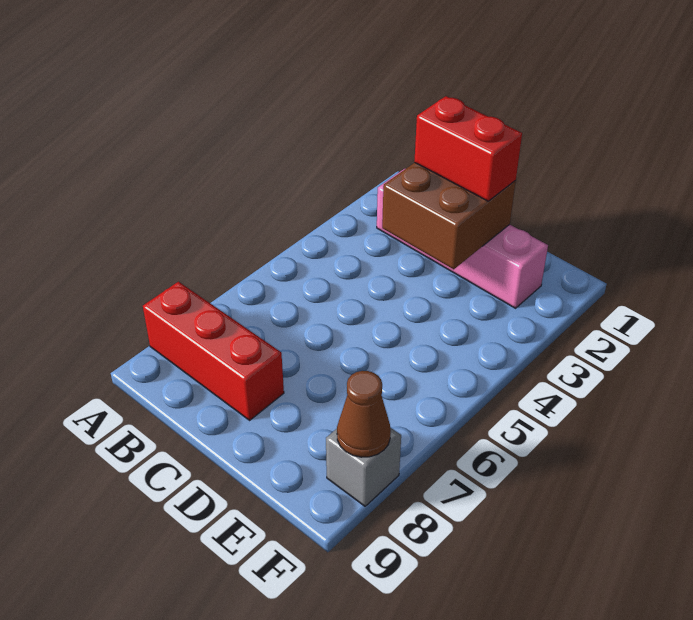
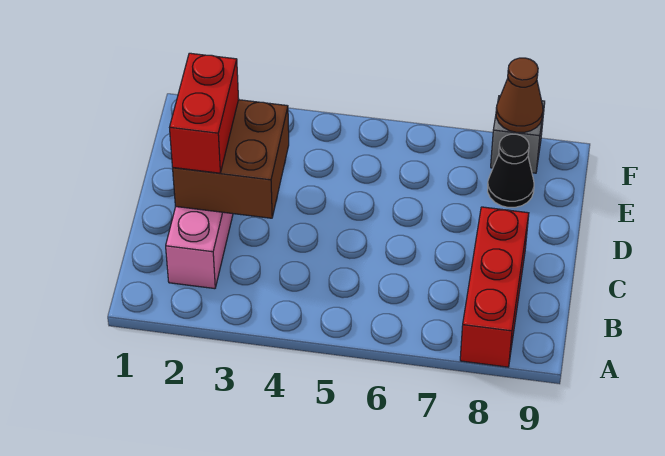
none -> black cone E8 level 1

